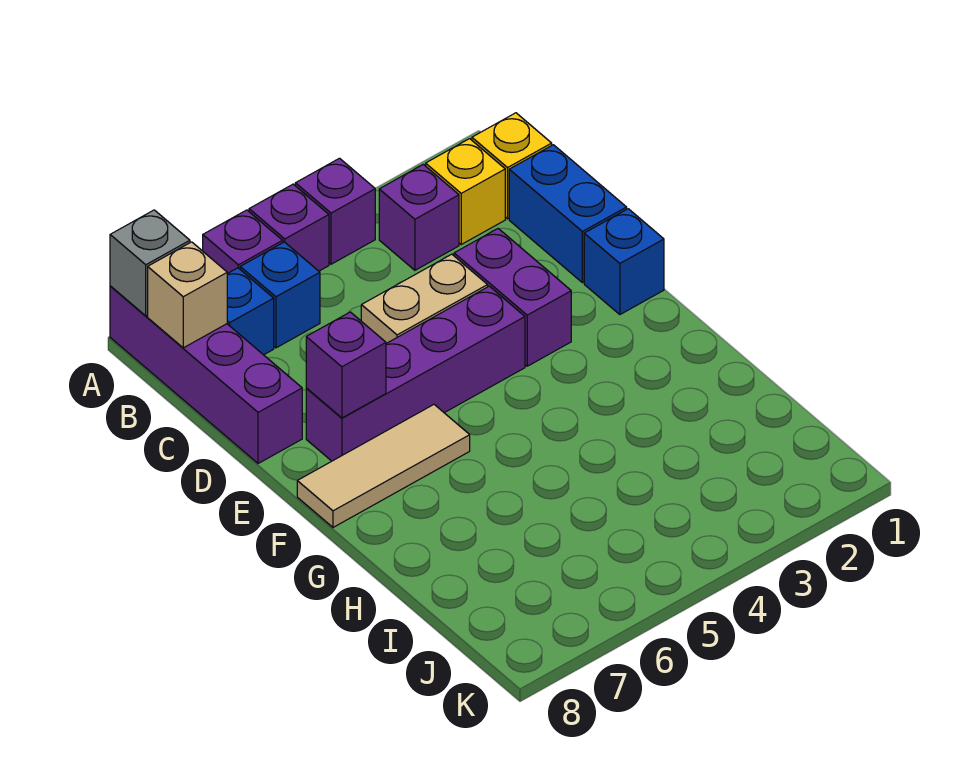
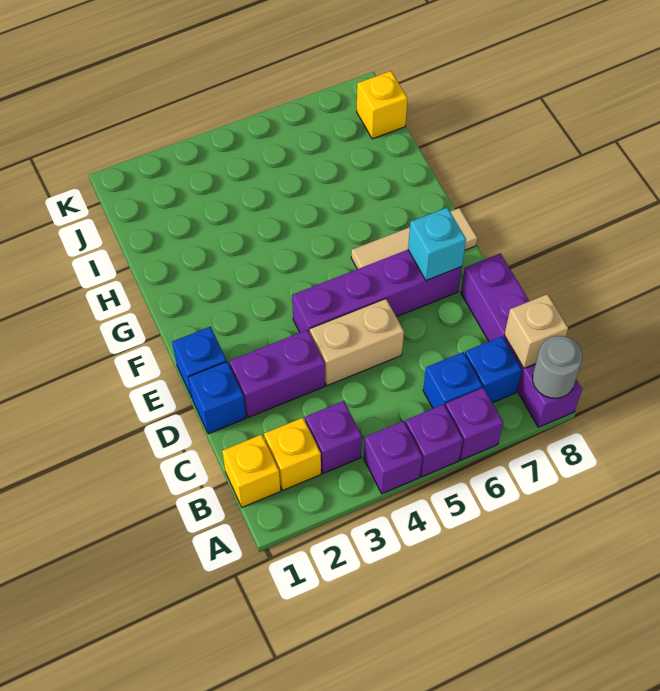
grey brick A8 level 2 -> grey round brick A8 level 2
blue brick C1:D1 level 1 -> blue brick D1 level 1
purple brick D3:E3 level 1 -> purple brick D2:D3 level 1
purple brick E7 level 2 -> cyan brick E7 level 2
none -> yellow brick J8 level 1

